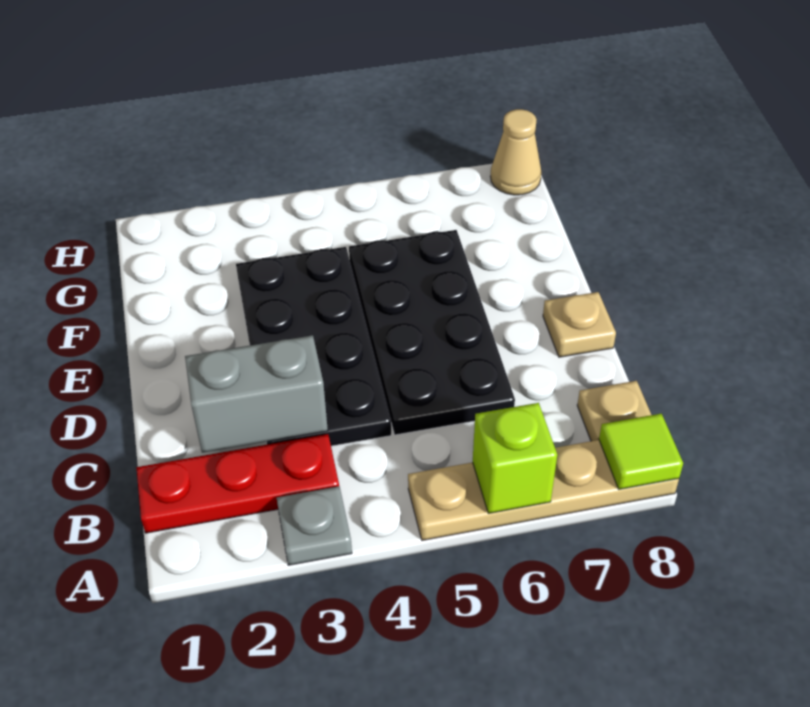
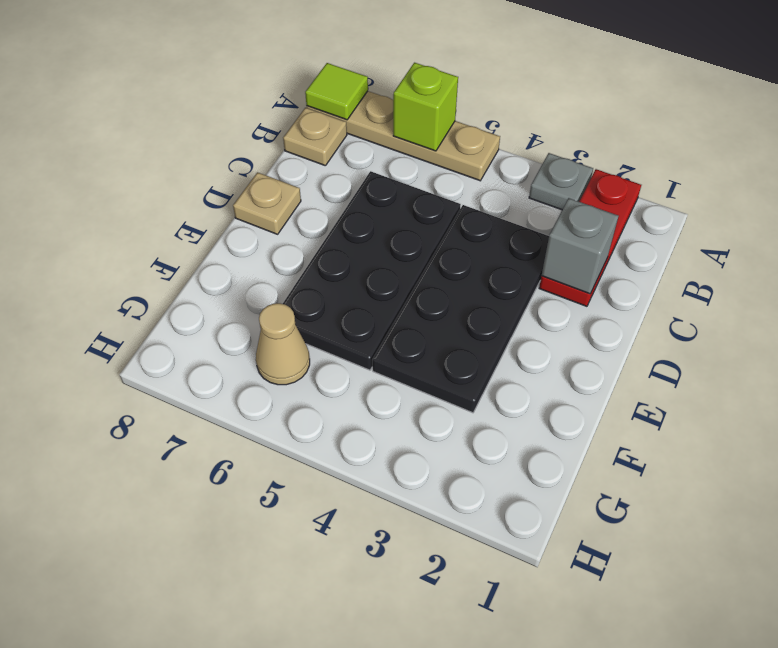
red plate B1:B3 level 1 -> red plate A2:C2 level 1
grey brick C2:C3 level 2 -> grey brick C2 level 2
tan cone H8 level 1 -> tan cone G6 level 1

